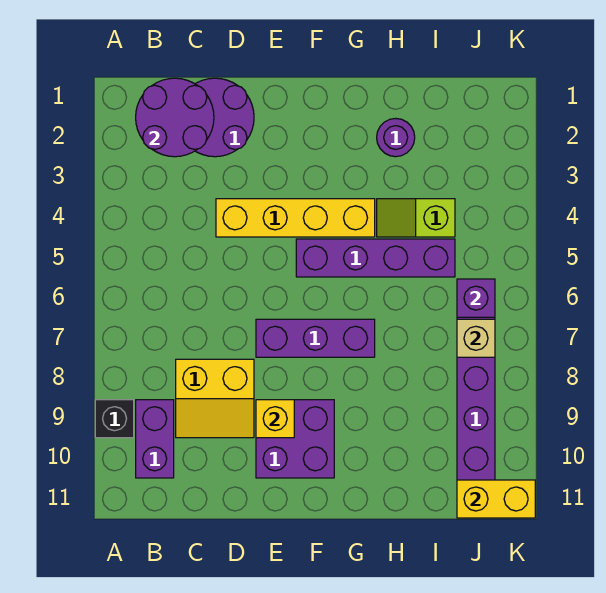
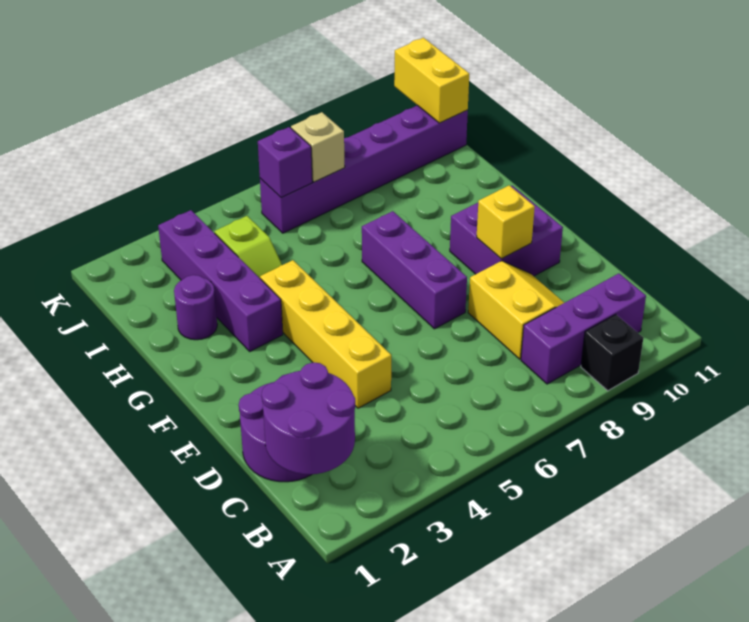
purple brick B9:B10 level 1 -> purple brick B8:B10 level 1
purple brick F5:I5 level 1 -> purple brick G3:J3 level 1

